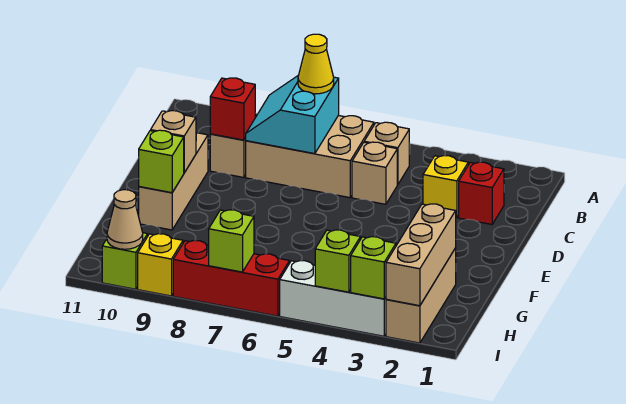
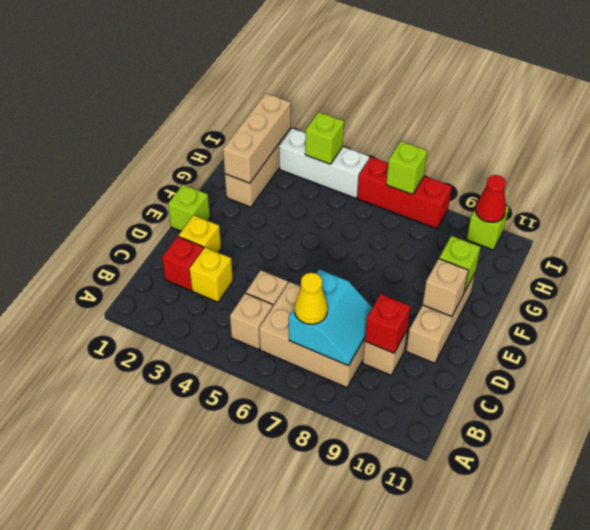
lime brick I3 level 2 -> lime brick E1 level 1
yellow brick I9 level 1 -> yellow brick D2 level 1
tan cone I10 level 2 -> red cone I10 level 2

